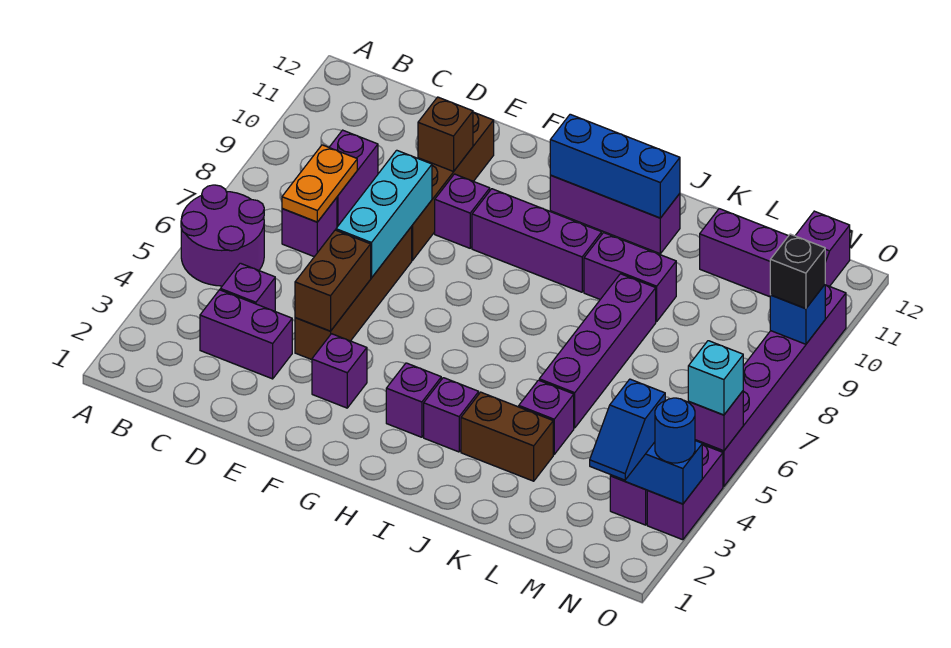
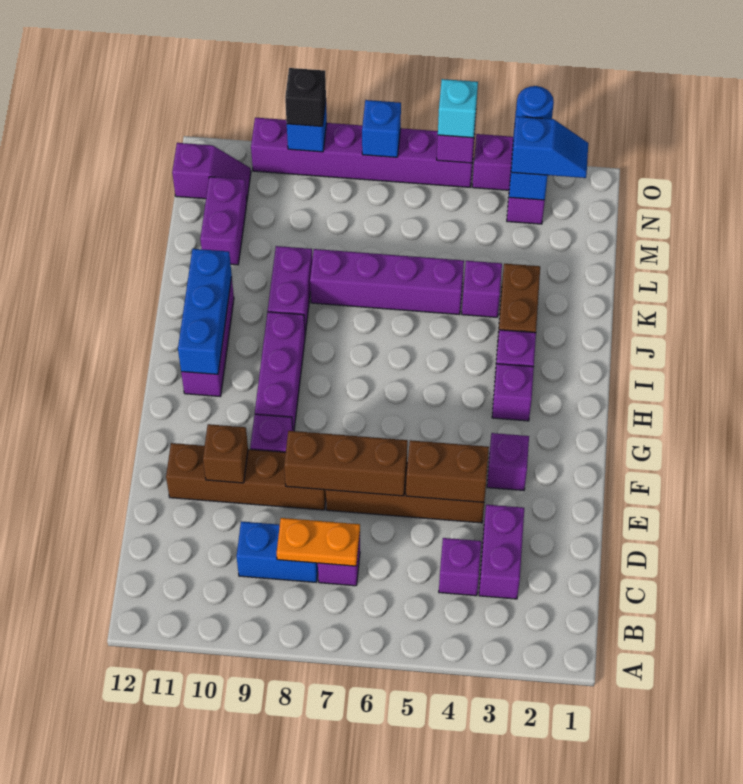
purple round brick A5:B6 level 1 -> none
purple brick C8:C9 level 1 -> blue brick C8:C9 level 1
cyan brick E6:E8 level 2 -> brown brick E6:E8 level 2
none -> blue brick O7 level 2

